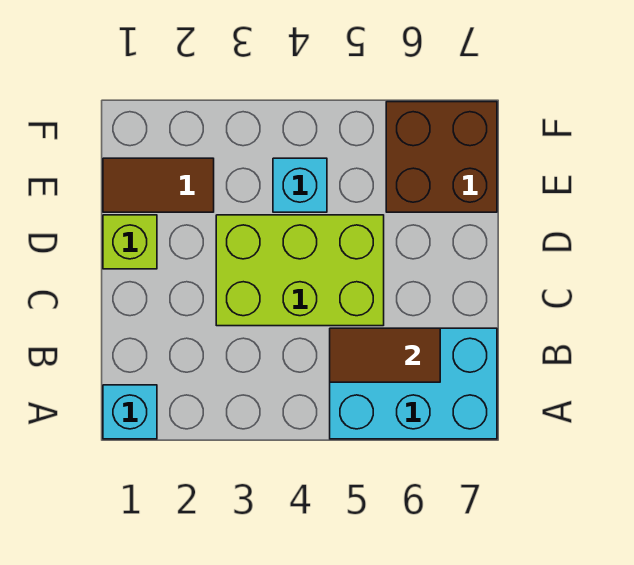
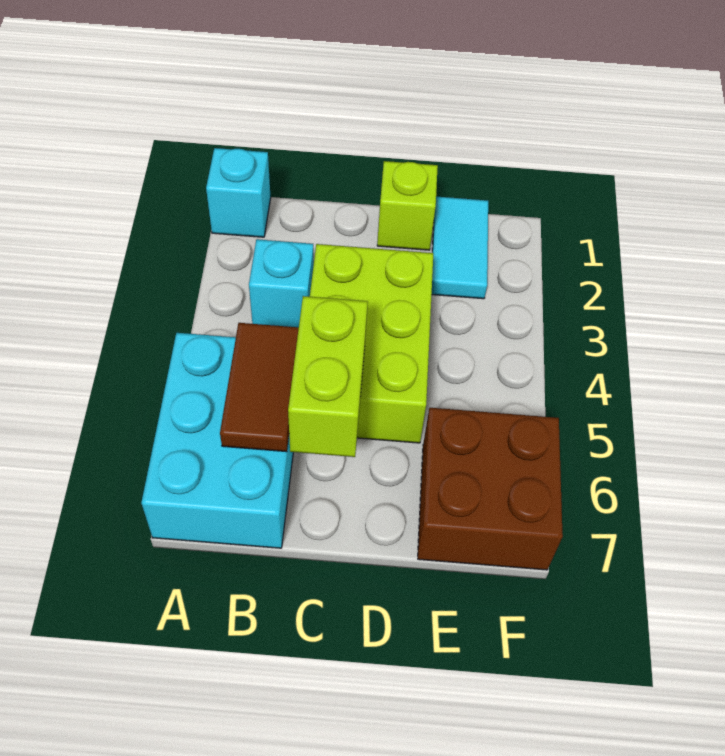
none -> lime brick C5:C6 level 2
brown tile E1:E2 level 1 -> cyan tile E1:E2 level 1
cyan brick E4 level 1 -> cyan brick B3 level 1

